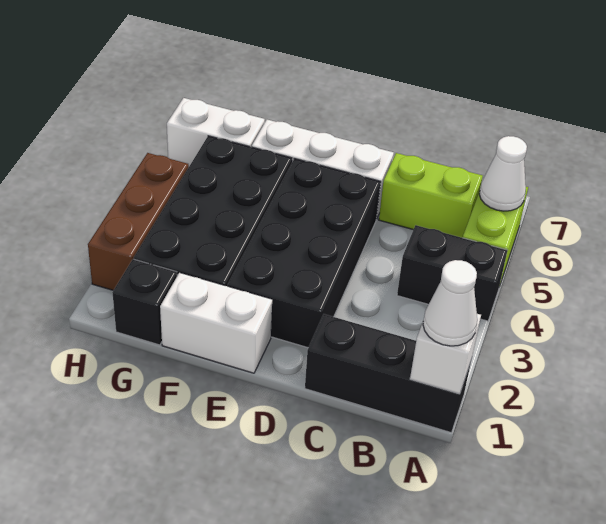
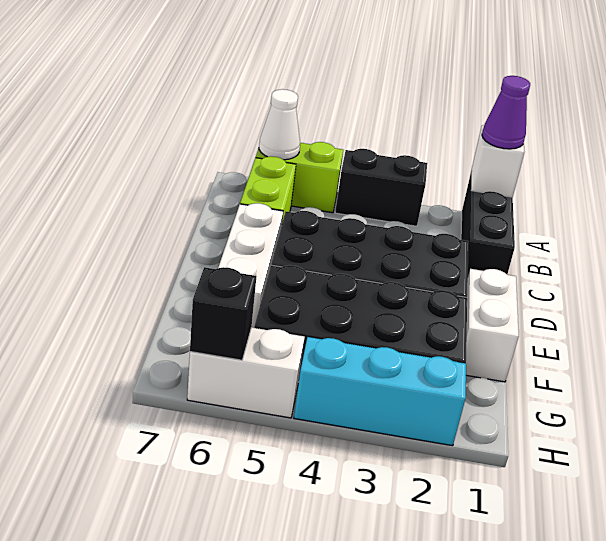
white cone A1 level 3 -> purple cone A1 level 3
black brick A4:B4 level 1 -> black brick A3:A4 level 1
black brick G1 level 1 -> black brick H6 level 2
white brick G6:H6 level 1 -> white brick H5:H6 level 1
brown brick H2:H4 level 1 -> cyan brick H2:H4 level 1

